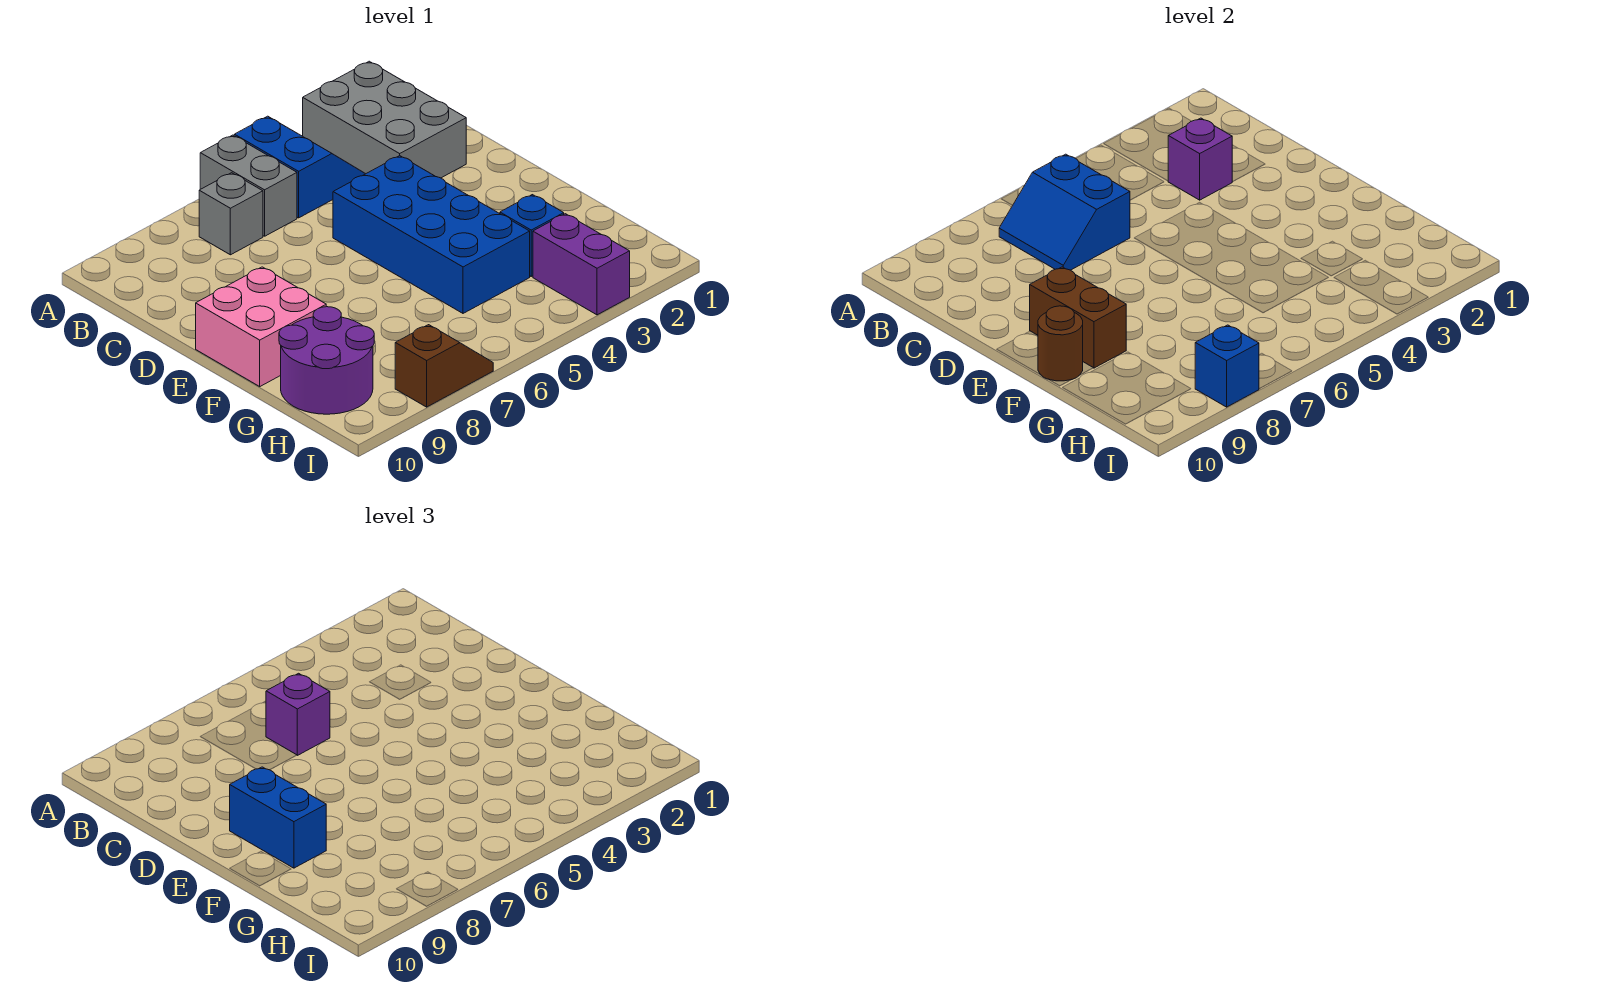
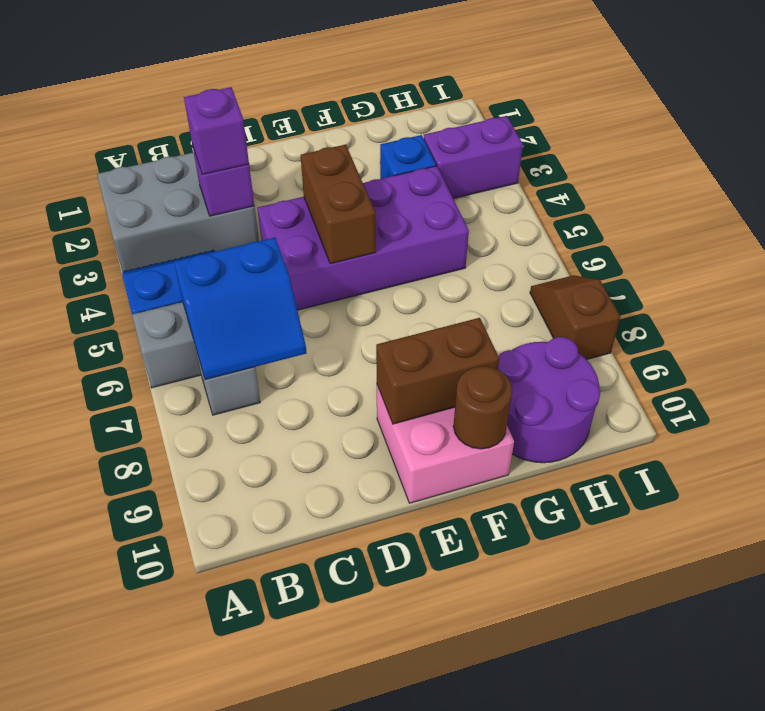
purple brick C6 level 3 -> purple brick C3 level 3
blue brick D4:G5 level 1 -> purple brick D4:G5 level 1
none -> brown brick E4:E5 level 2
blue brick E9:F9 level 3 -> none
blue brick I8 level 2 -> none

